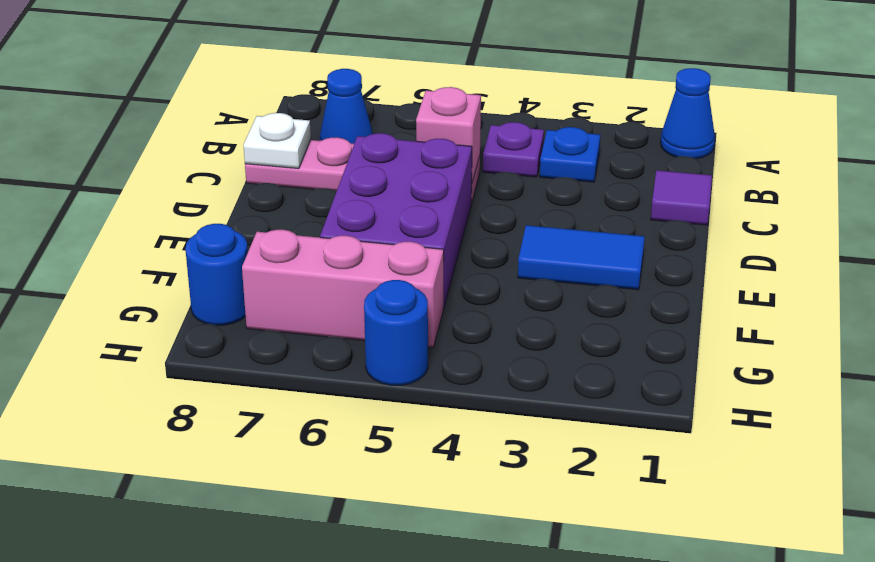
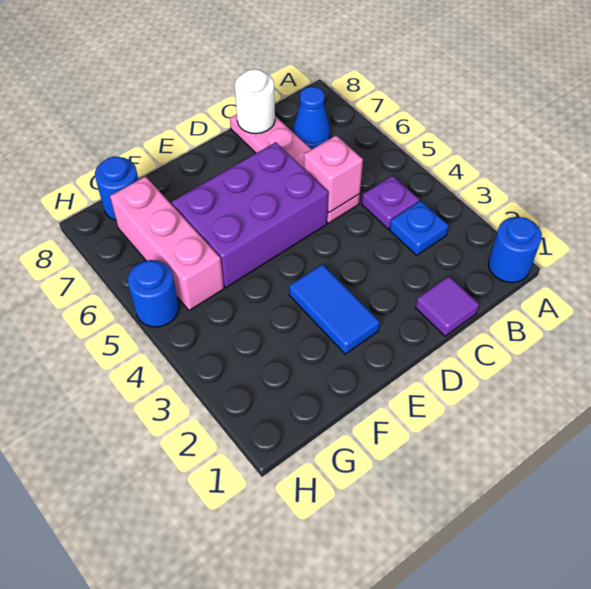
blue cone A1 level 1 -> blue round brick A1 level 1
white plate C8 level 2 -> white round brick C8 level 2

